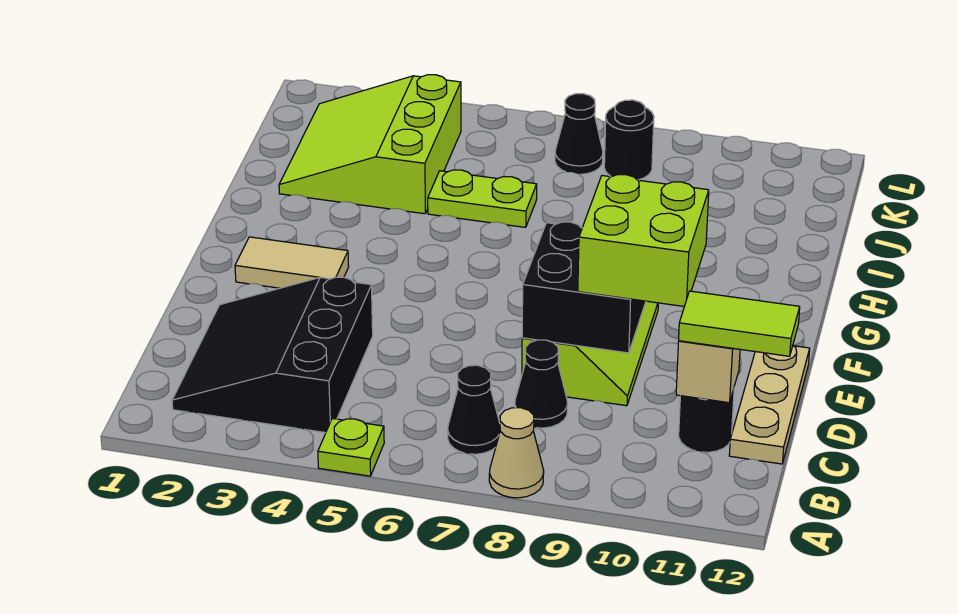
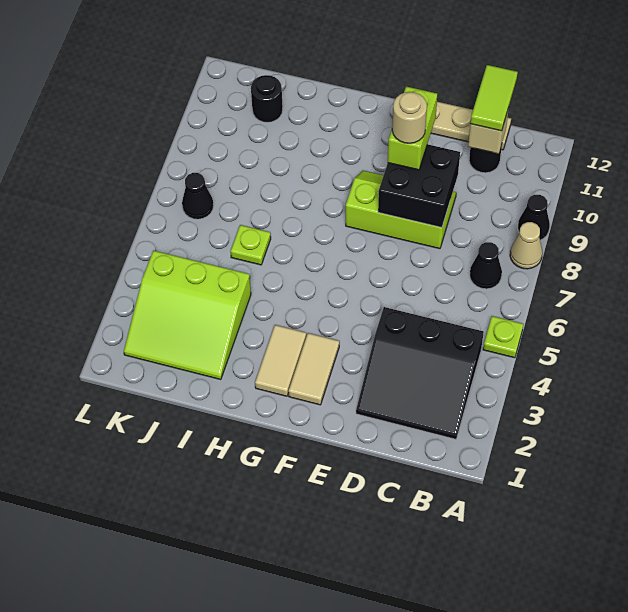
black cone C8 level 1 -> black cone A9 level 1
lime brick D9:E10 level 3 -> lime brick E9:E10 level 3
none -> tan round brick E9 level 4
none -> tan tile G2:G3 level 1
lime plate I5:I6 level 1 -> lime plate I6 level 1
black round brick K8 level 1 -> black round brick J11 level 1

